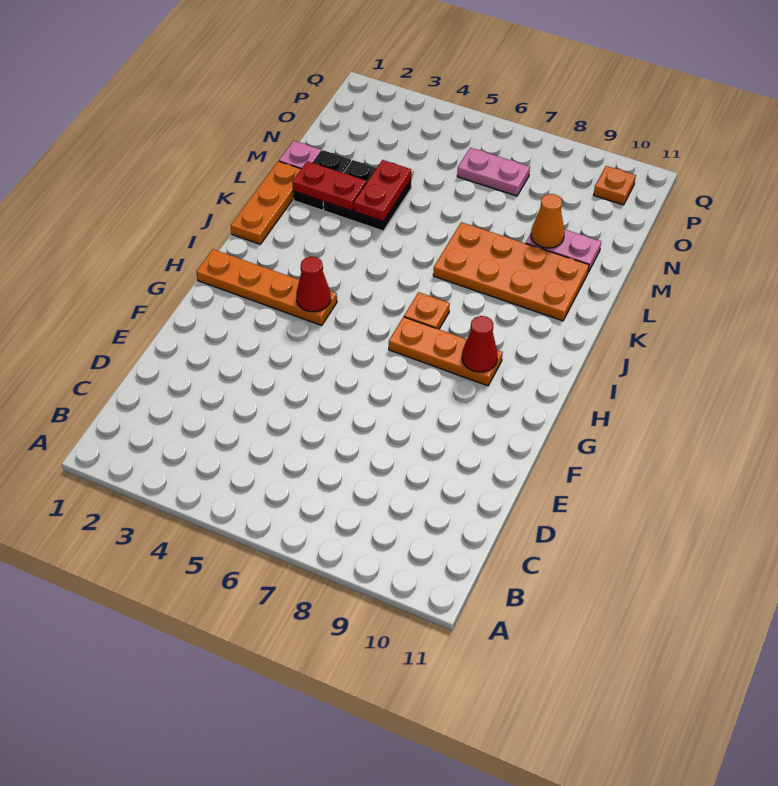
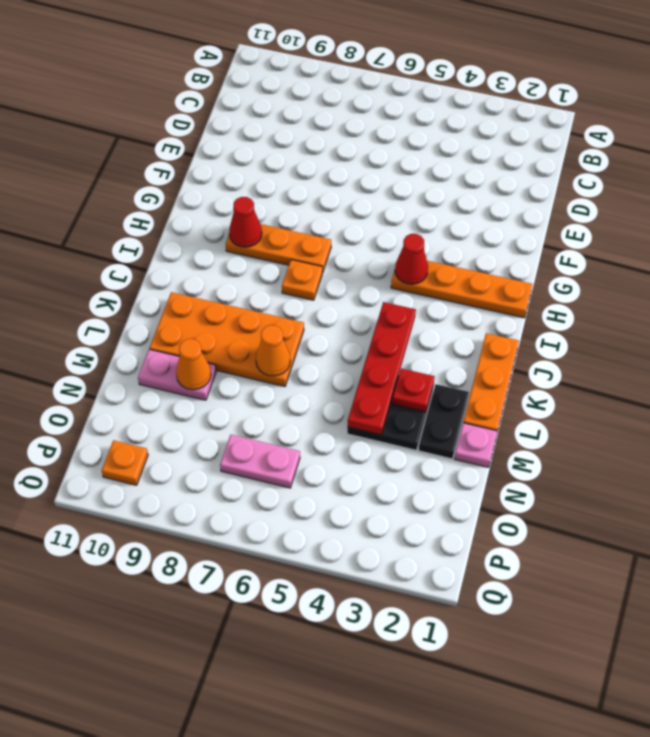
red plate L2:L3 level 2 -> red plate L3 level 2
red plate L4:M4 level 2 -> red plate J4:M4 level 2
none -> orange cone L7 level 2

